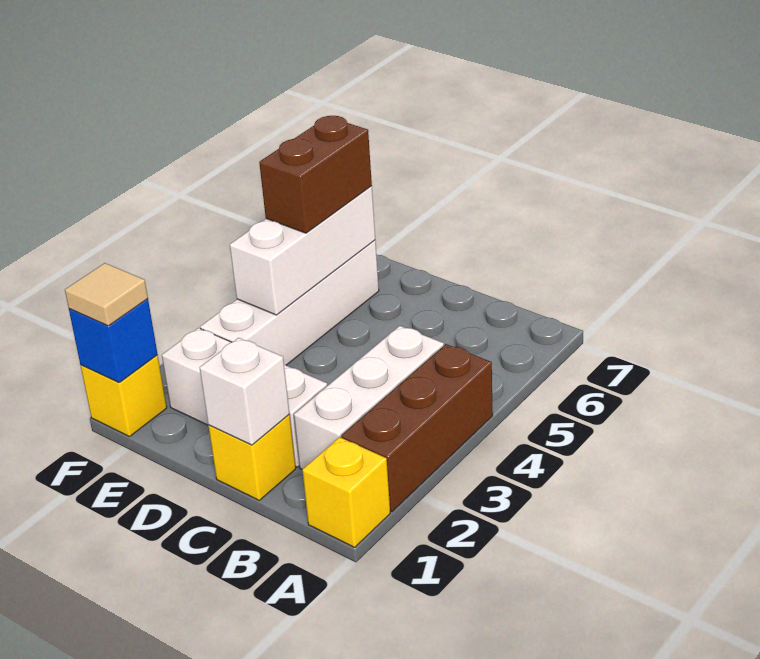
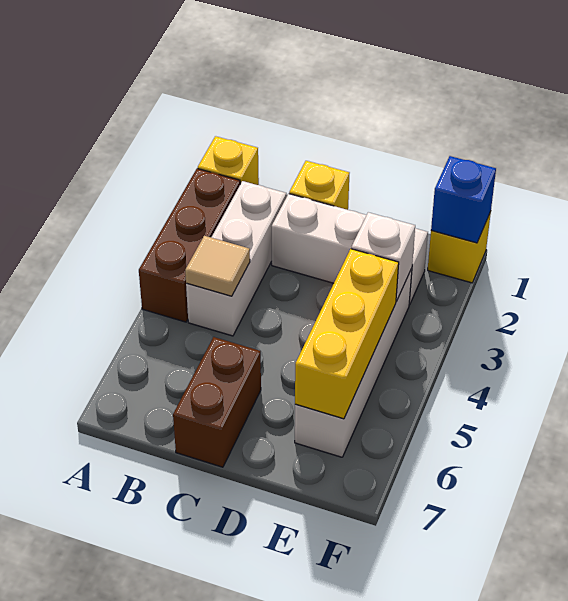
white brick C1 level 2 -> white brick E3 level 2
white brick E4:E6 level 2 -> yellow brick E4:E6 level 2
brown brick E5:E6 level 3 -> brown brick C6:C7 level 1
tan tile F1 level 3 -> tan tile B4 level 2

